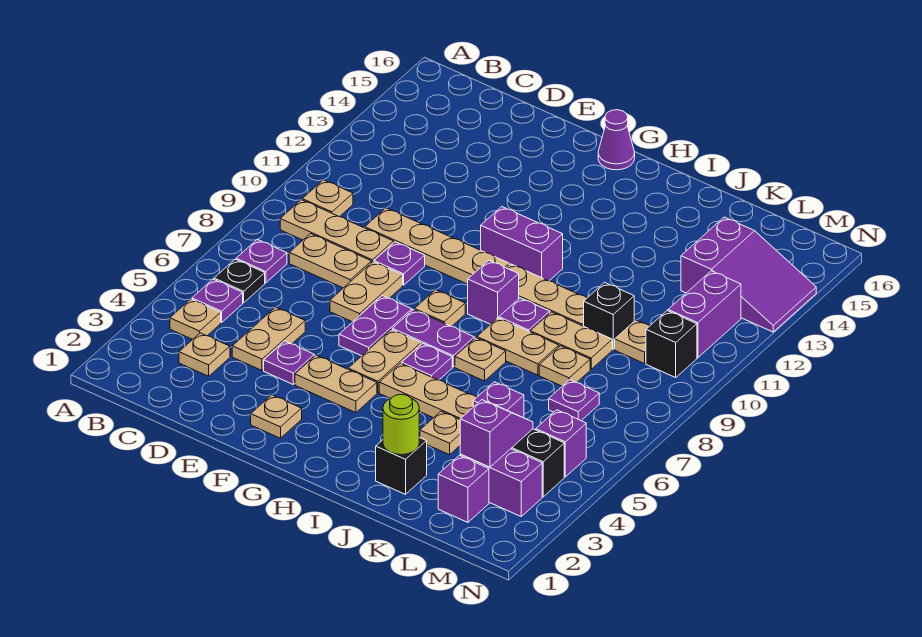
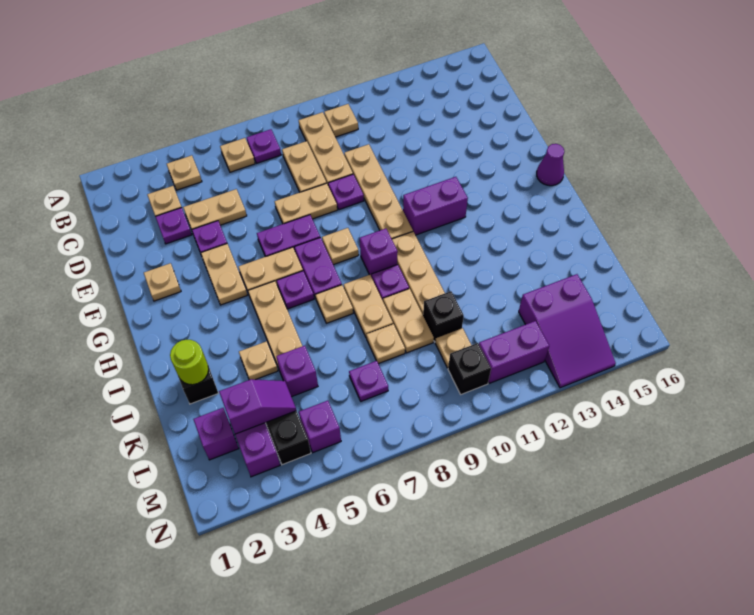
purple plate B5 level 1 -> purple plate D3 level 1
black plate B6 level 1 -> tan plate B6 level 1
purple brick G11:H11 level 1 -> purple brick G11:G12 level 1

